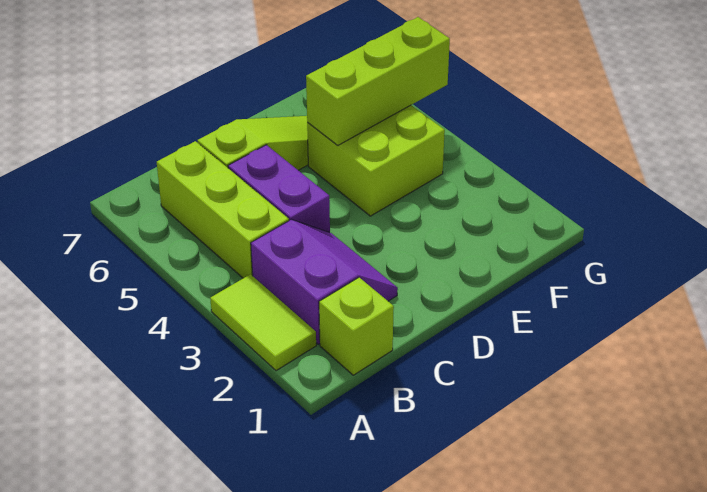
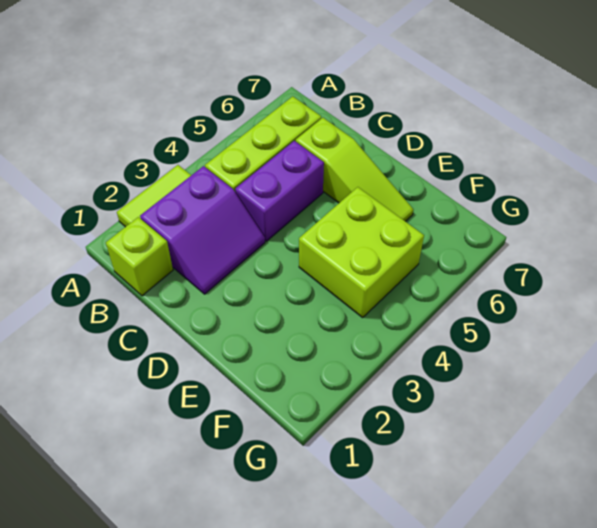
lime brick E5:G5 level 2 -> none

